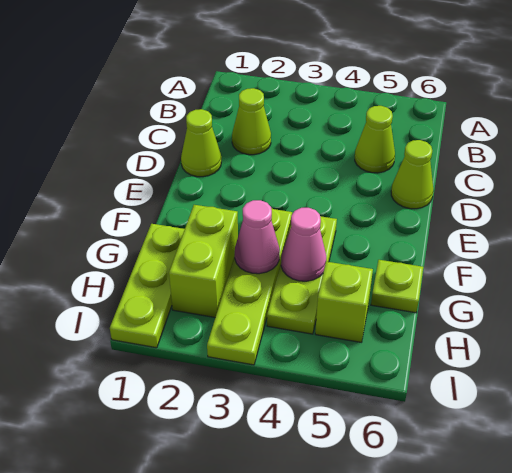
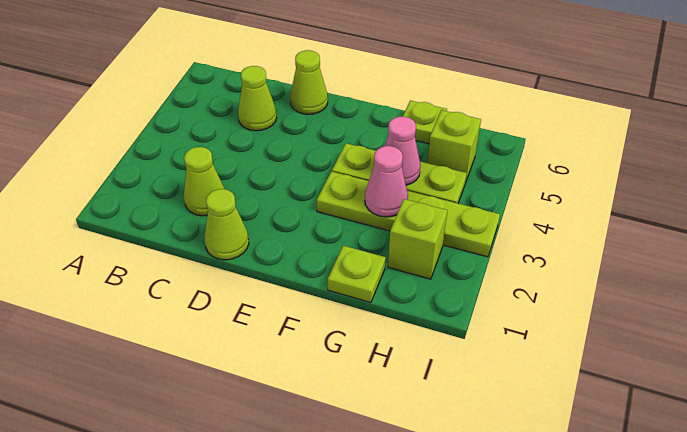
lime plate G1:I1 level 1 -> lime plate G1 level 1
lime brick G2:H2 level 1 -> lime brick H2 level 1

